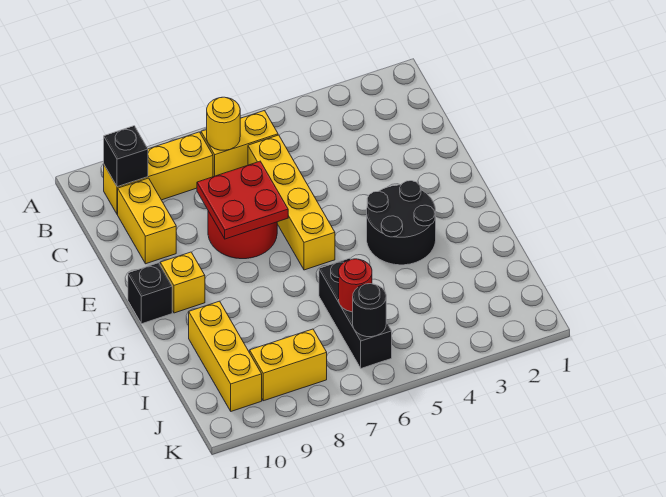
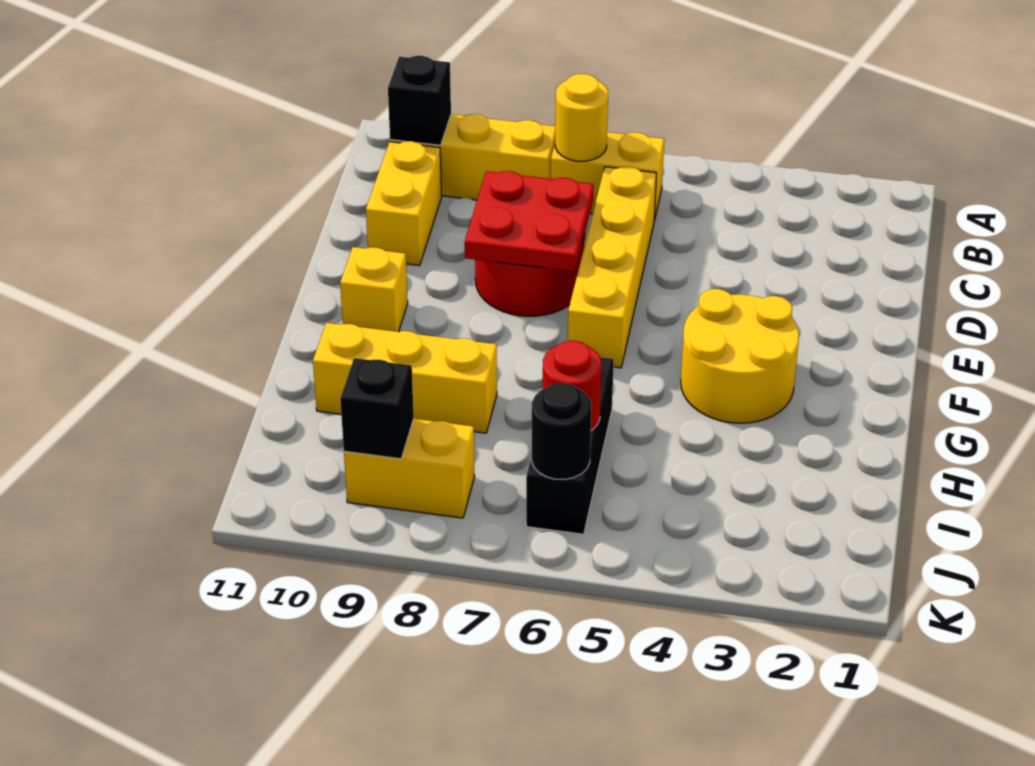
black round brick F3:G4 level 1 -> yellow round brick F3:G4 level 1
black brick F11 level 1 -> black brick J9 level 2
yellow brick H10:J10 level 1 -> yellow brick H8:H10 level 1

